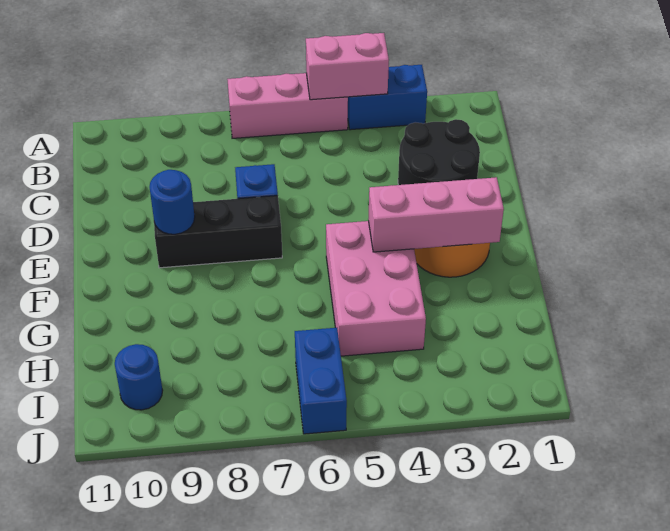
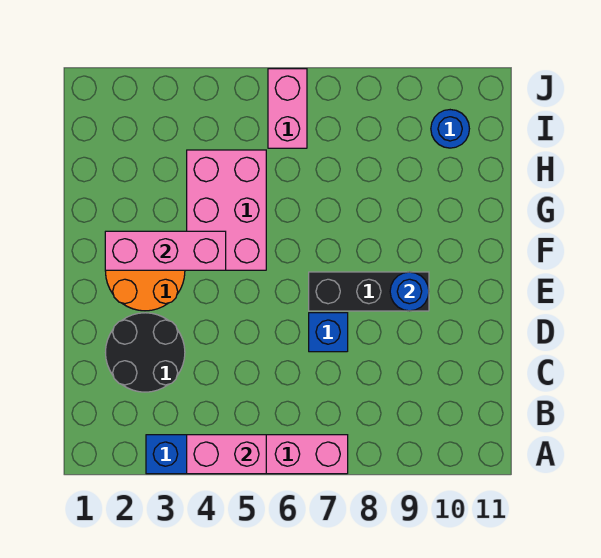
blue brick I6:J6 level 1 -> pink brick I6:J6 level 1

